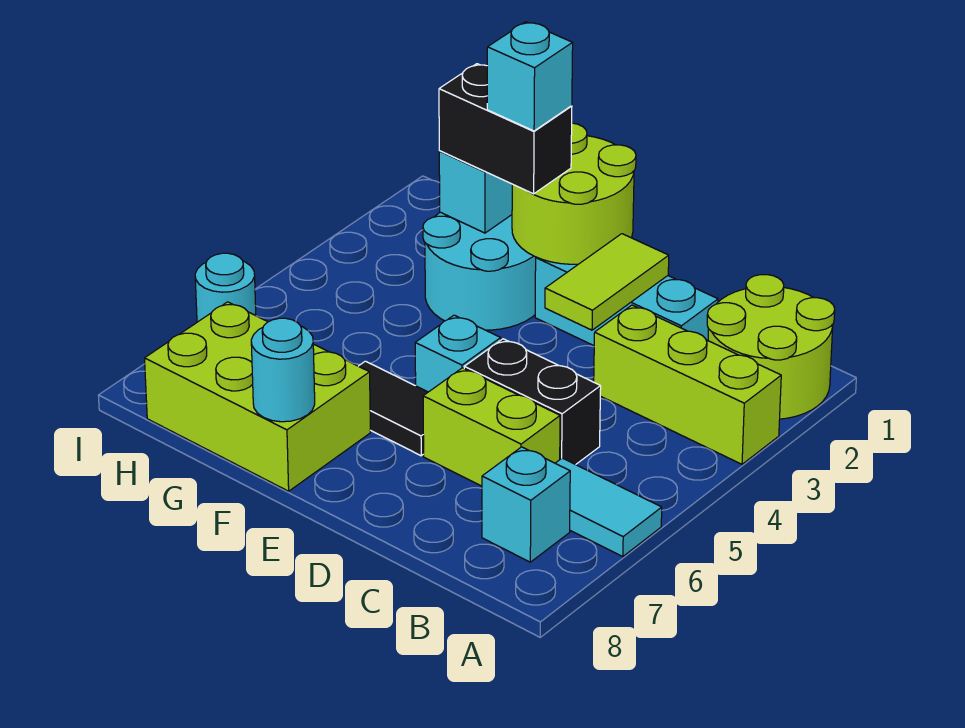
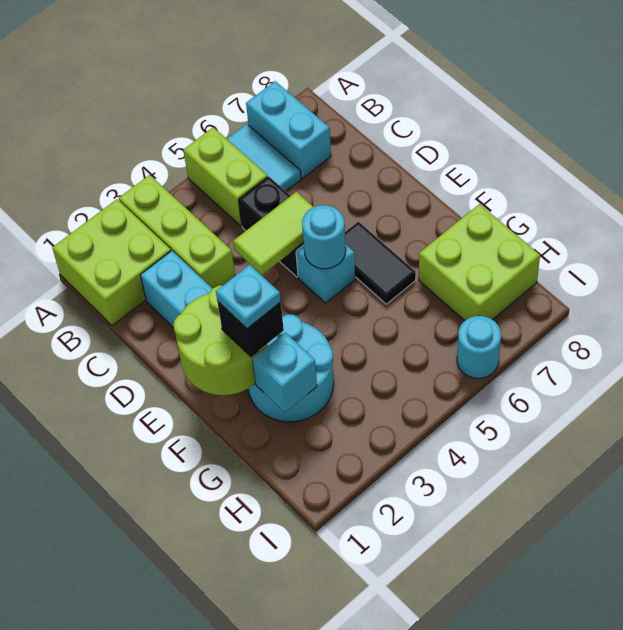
lime round brick A1:B2 level 1 -> lime brick A1:B2 level 1
cyan brick B7 level 1 -> cyan brick A7:B7 level 1
lime brick C6:D6 level 1 -> lime brick A5:B5 level 1
lime tile D2:D3 level 2 -> lime tile D4:D5 level 2
black brick F2:G2 level 3 -> black brick F2 level 3
cyan brick F2 level 4 -> cyan plate F2 level 4
lime brick F7:H8 level 1 -> lime brick G7:H8 level 1
cyan round brick F8 level 2 -> cyan round brick E5 level 2

